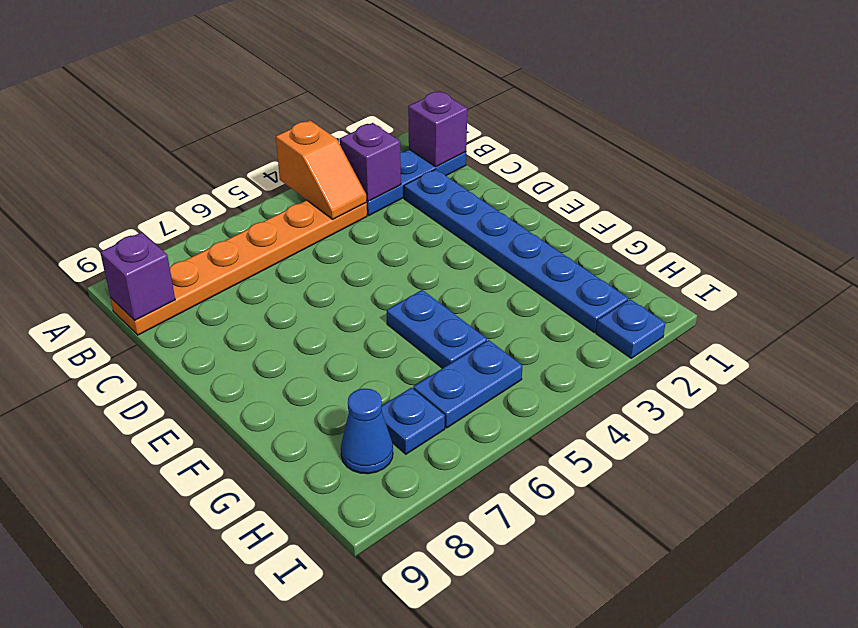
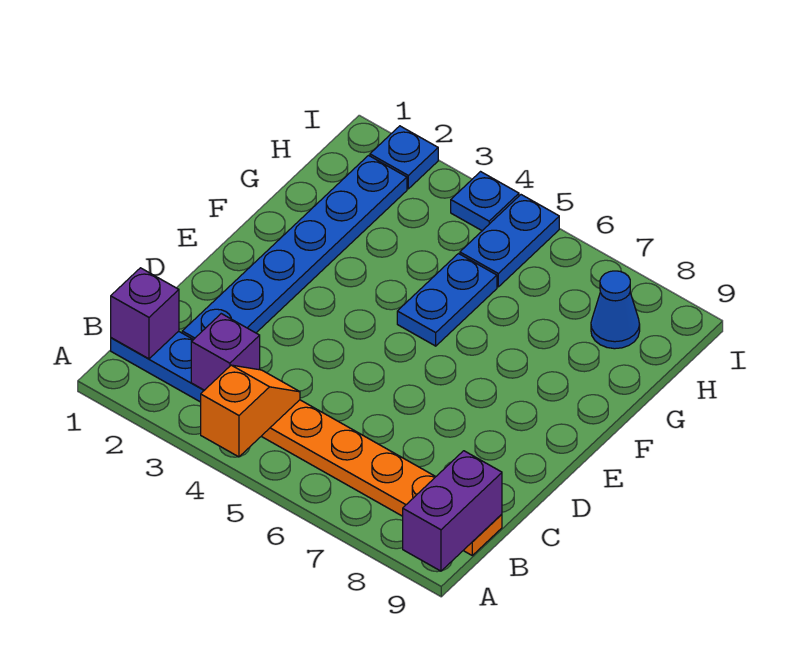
purple brick B9 level 2 -> purple brick A9:B9 level 2
blue plate H5:H6 level 1 -> blue plate H5:I5 level 1
blue plate H7 level 1 -> blue plate I4 level 1

